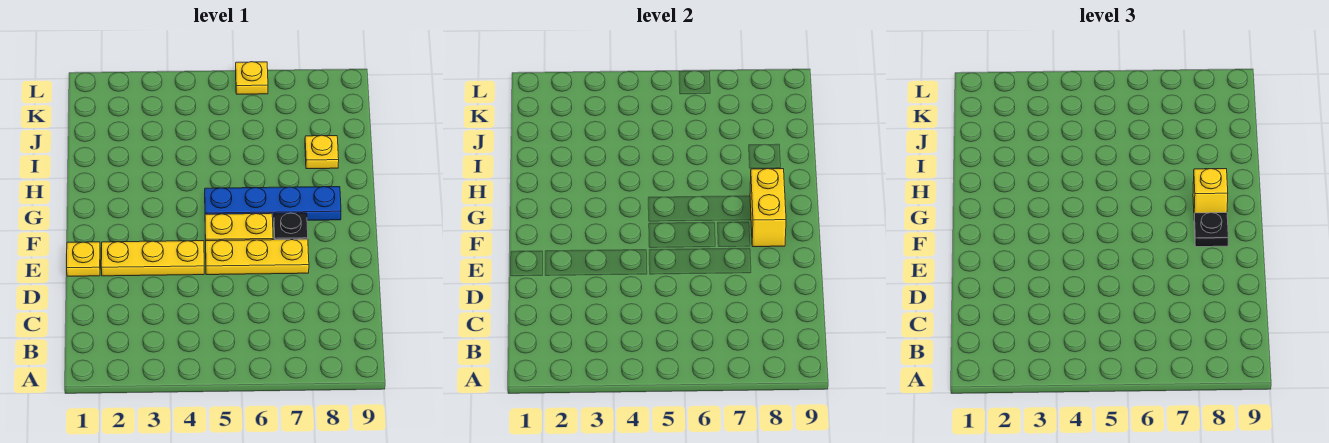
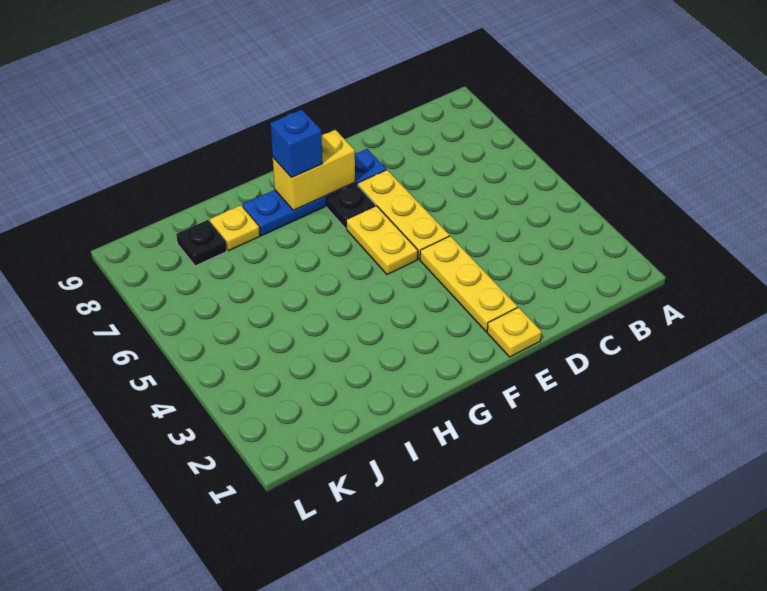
black plate F8 level 3 -> black plate J8 level 1
blue plate G5:G8 level 1 -> blue plate E8:H8 level 1
yellow brick G8 level 3 -> blue brick G8 level 3
yellow plate L6 level 1 -> none

